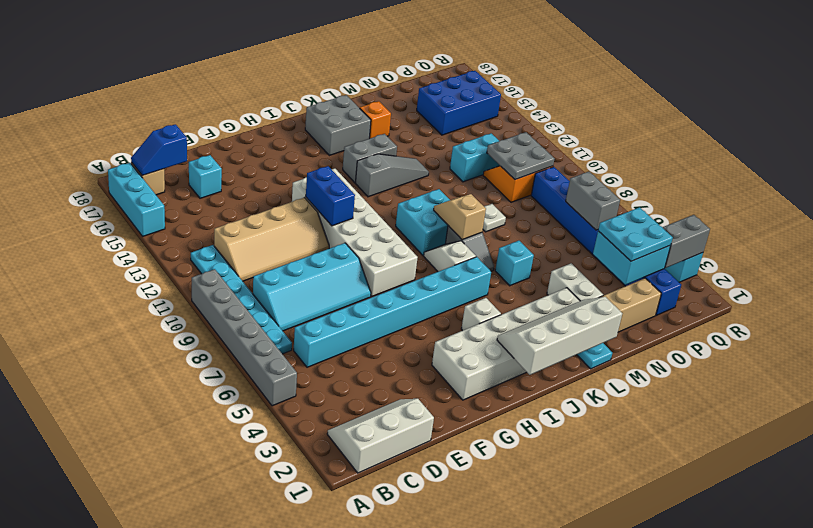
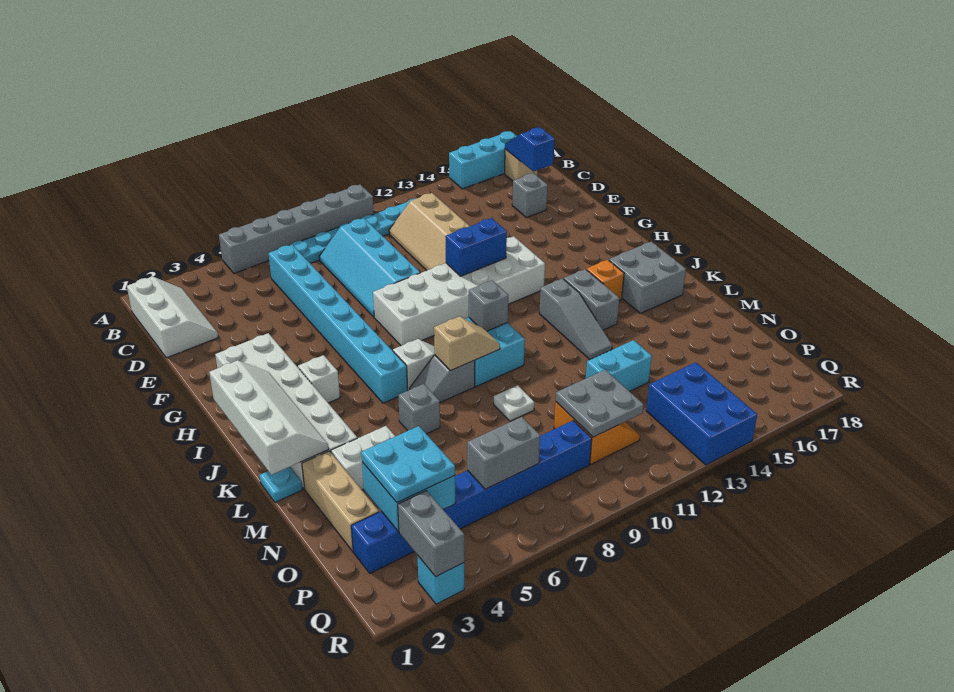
cyan brick D16 level 1 -> grey brick D16 level 1
none -> grey brick J10 level 2
cyan brick L6 level 1 -> grey brick L6 level 1
orange brick L16 level 1 -> orange brick J15 level 1
cyan brick N12:O12 level 1 -> cyan brick N12:N13 level 1
blue brick O15:Q16 level 1 -> blue brick P13:R14 level 1

